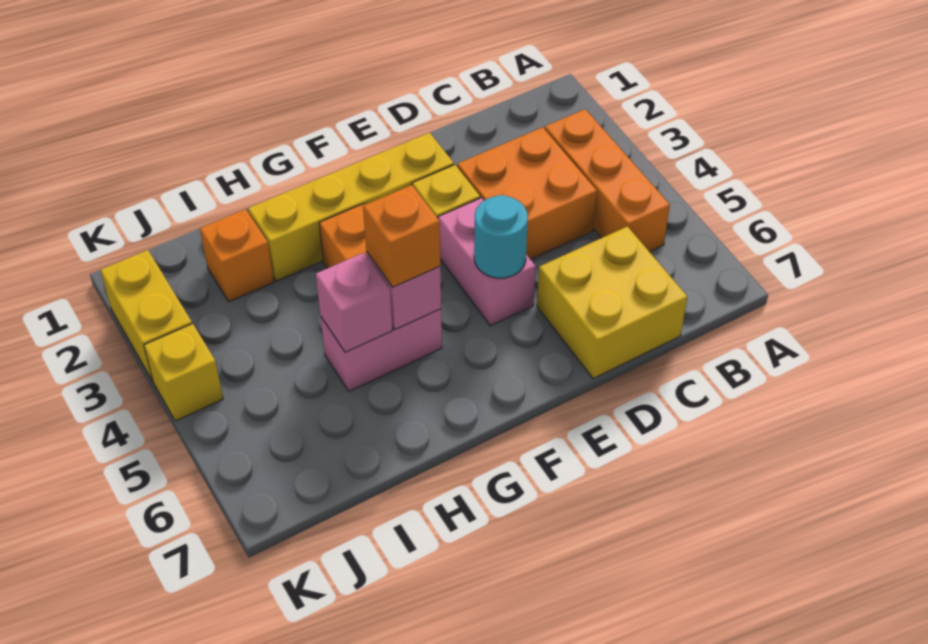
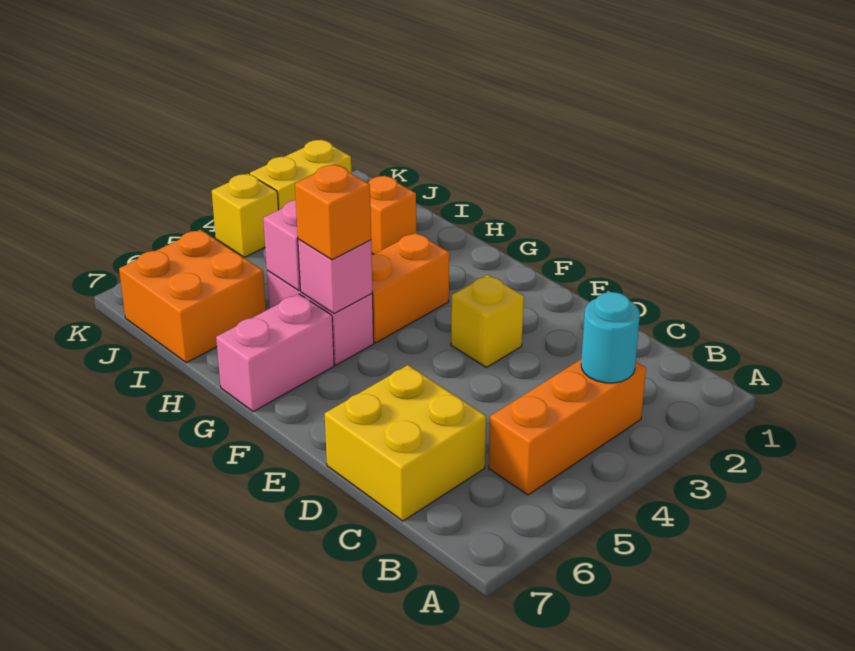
orange brick C3:D4 level 1 -> orange brick I6:J7 level 1
yellow brick E2:H2 level 1 -> none
pink brick E4:E5 level 1 -> pink brick G6:G7 level 1
cyan round brick E5 level 2 -> cyan round brick B3 level 2

